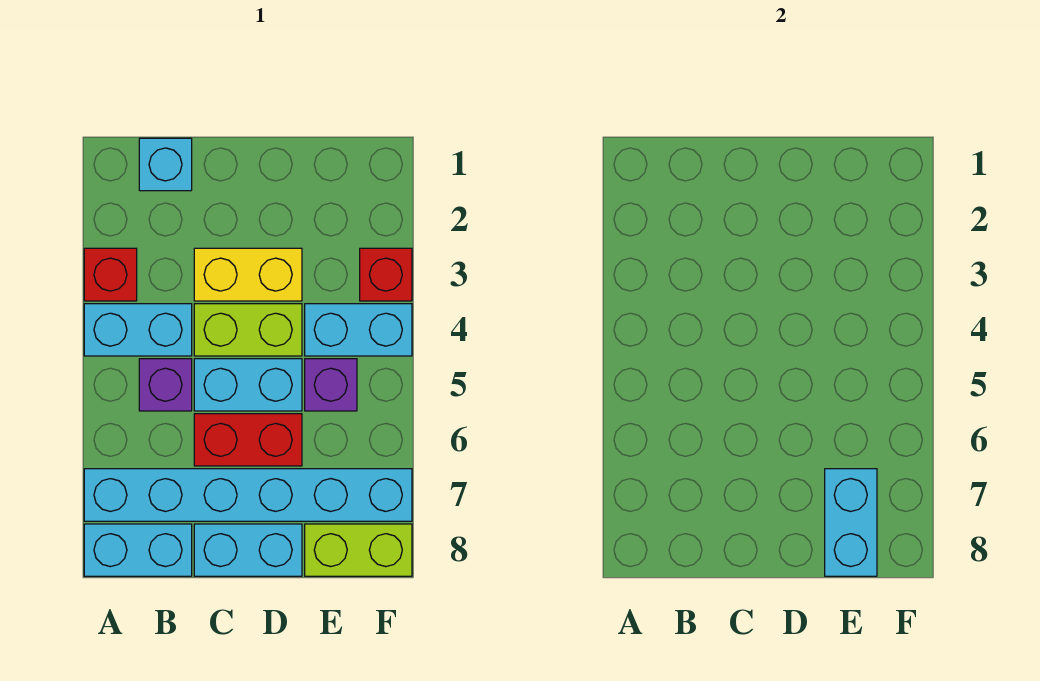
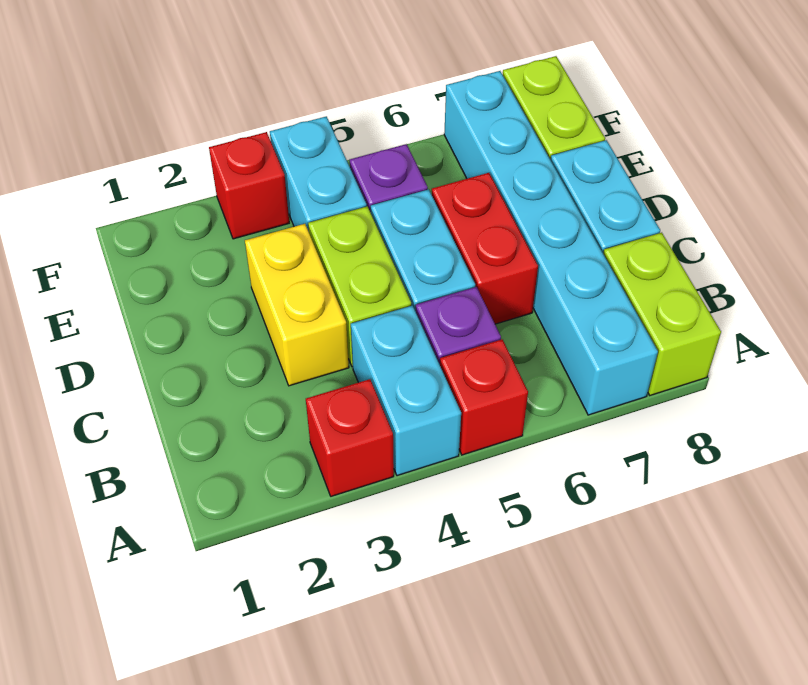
none -> red brick A5 level 1
cyan brick A8:B8 level 1 -> lime brick A8:B8 level 1
cyan brick B1 level 1 -> none
cyan brick E7:E8 level 2 -> none

